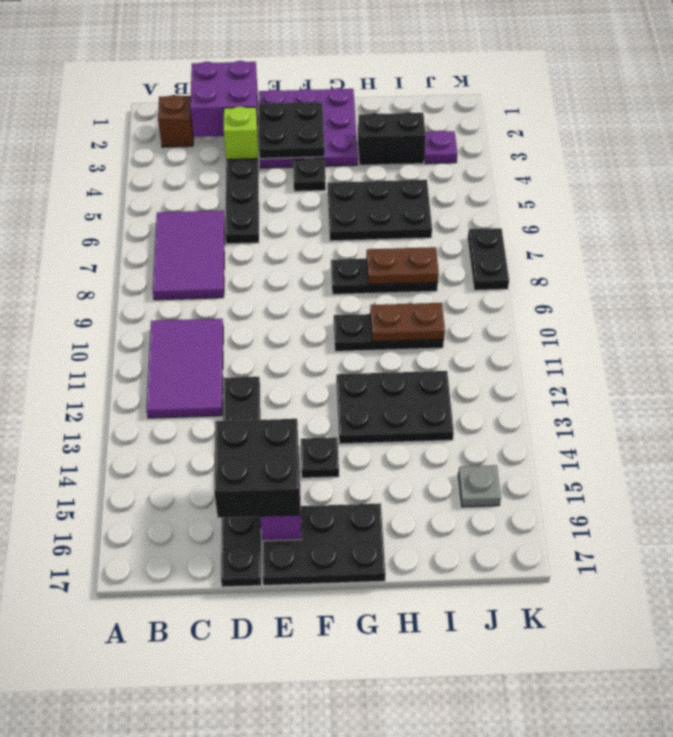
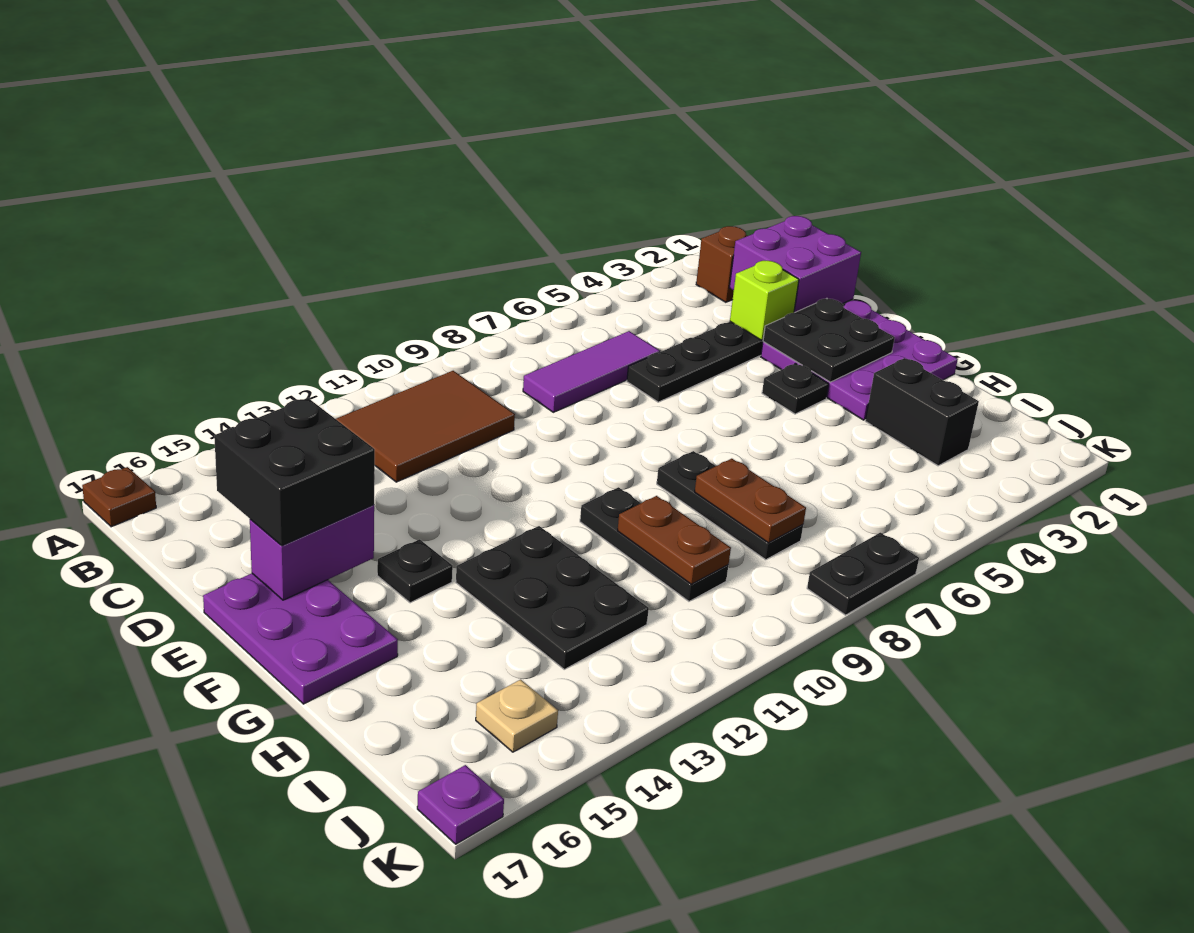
none -> brown plate A17 level 1
purple tile B6:C8 level 1 -> purple tile C6:C8 level 1
purple tile B10:C12 level 1 -> brown tile B10:C12 level 1
black plate D12:D17 level 1 -> none
black plate E16:G17 level 1 -> purple plate E16:G17 level 1
black plate G5:I6 level 1 -> none
purple plate J3 level 1 -> purple plate K17 level 1
grey plate J15 level 1 -> tan plate J15 level 1

